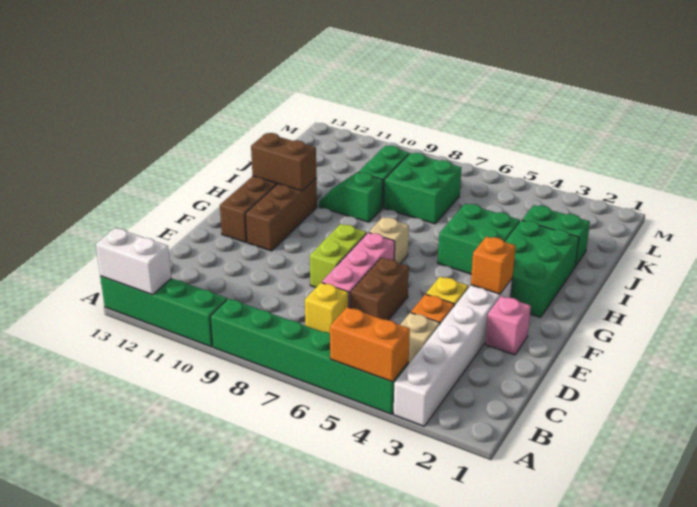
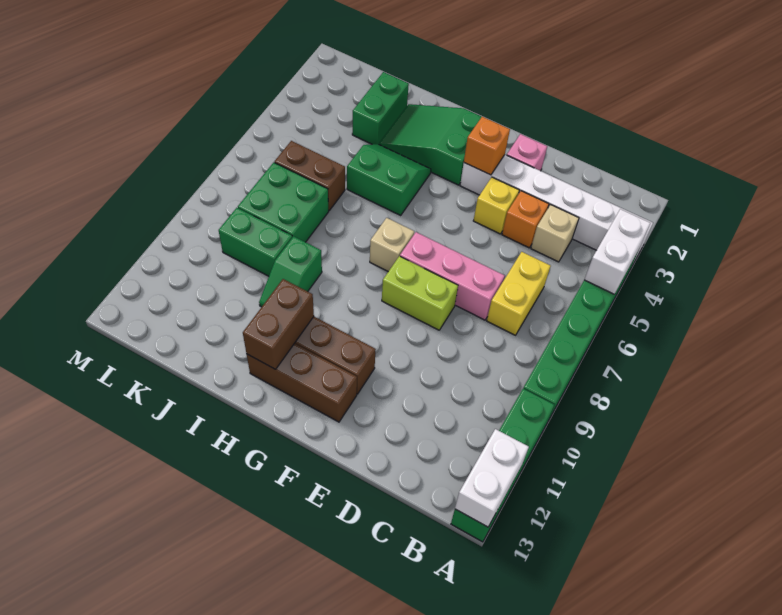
orange brick A4:A5 level 2 -> white brick A4:A5 level 2
yellow brick C7 level 1 -> yellow brick C6:C7 level 1
brown brick D6:E6 level 1 -> brown brick J6:K6 level 1
green brick G2:I3 level 1 -> green slope G2:I3 level 1 top G
green brick H4:I5 level 1 -> green slope H4:I5 level 1 top 5

